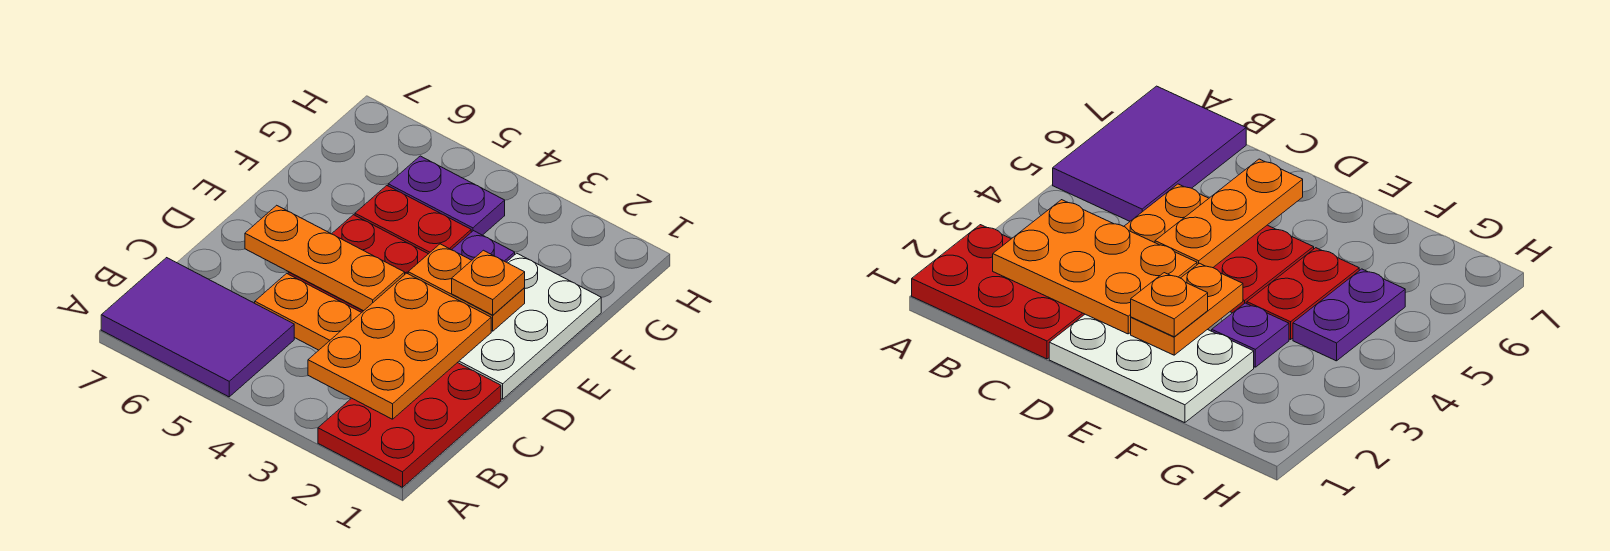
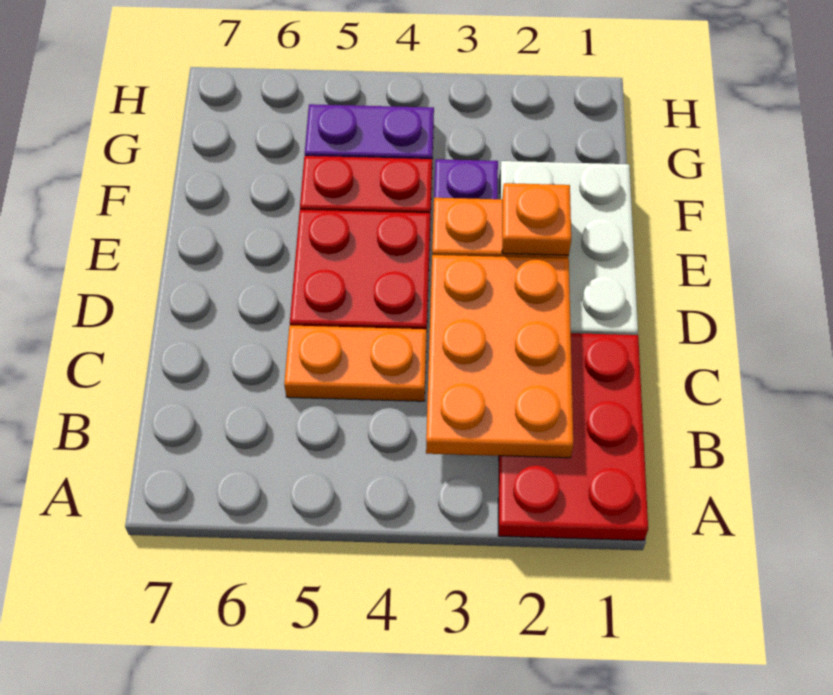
purple tile A5:B7 level 1 -> none
orange plate D4:D6 level 2 -> none

